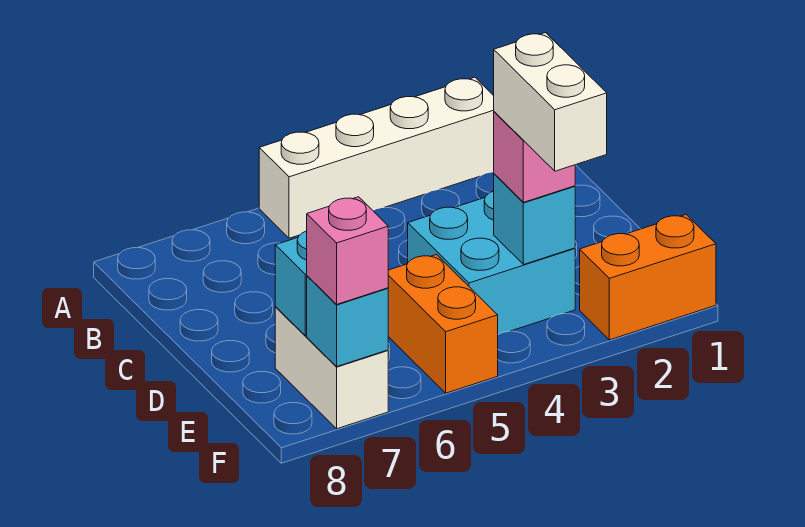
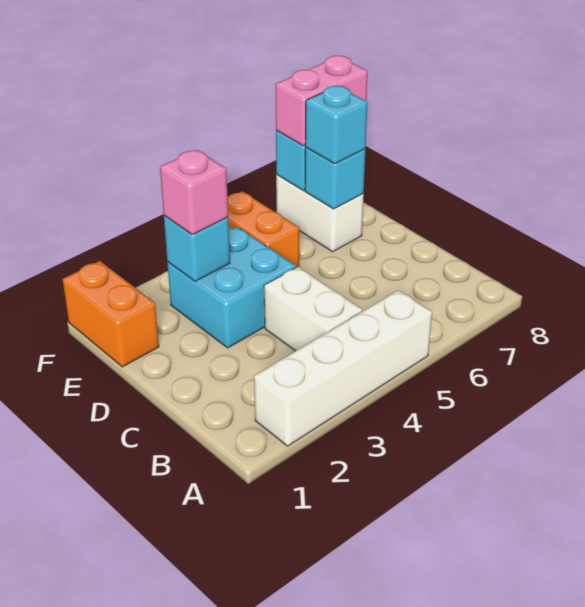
white brick E3:F3 level 4 -> white brick B4:C4 level 1
none -> cyan brick E7 level 3
orange brick F1:F2 level 1 -> orange brick E1:F1 level 1
pink brick F7 level 3 -> pink brick F7:F8 level 3

